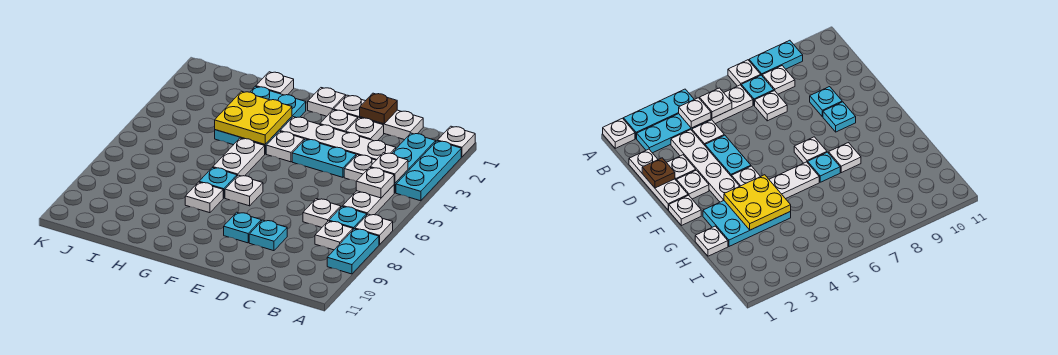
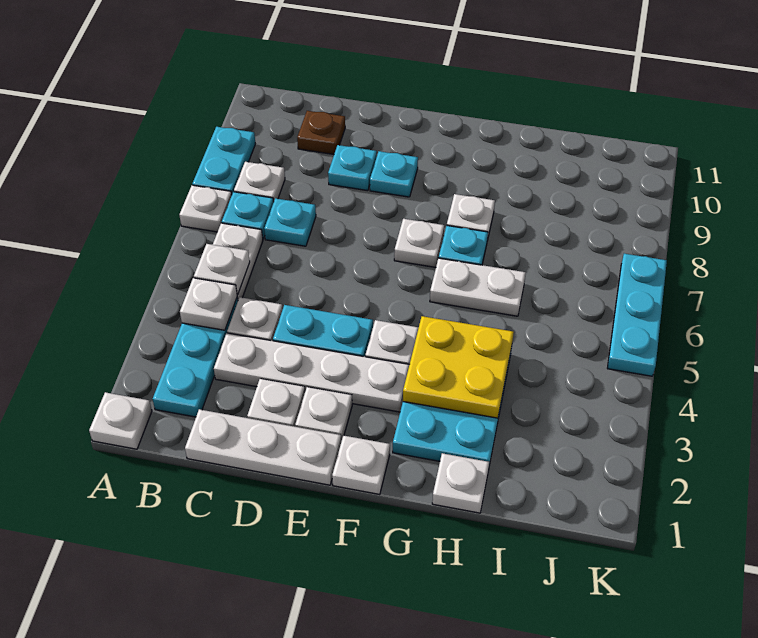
cyan plate A2:A4 level 1 -> cyan plate K5:K7 level 1
white plate C7 level 1 -> cyan plate C7 level 1
brown plate D1 level 2 -> brown plate C10 level 1
white plate G5:G6 level 1 -> white plate G6:H6 level 1

